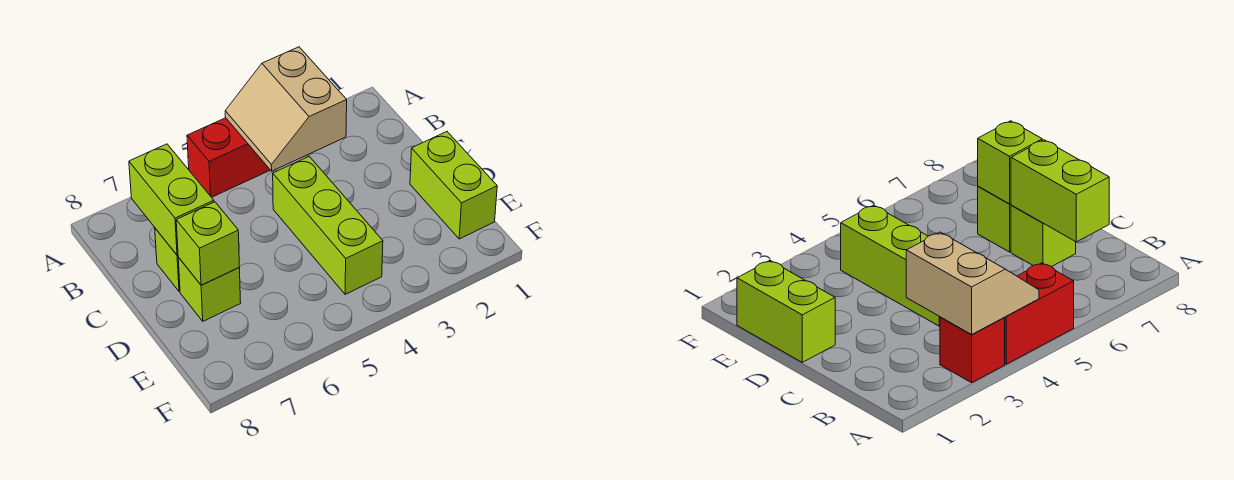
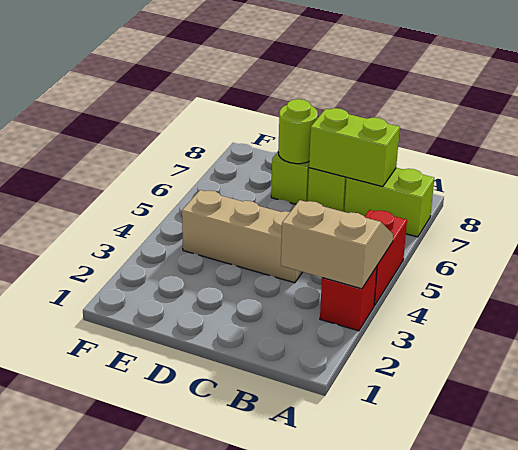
lime brick C4:E4 level 1 -> tan brick C4:E4 level 1
lime brick D1:E1 level 1 -> lime brick A7:B7 level 1
lime brick D7 level 2 -> lime round brick D7 level 2

